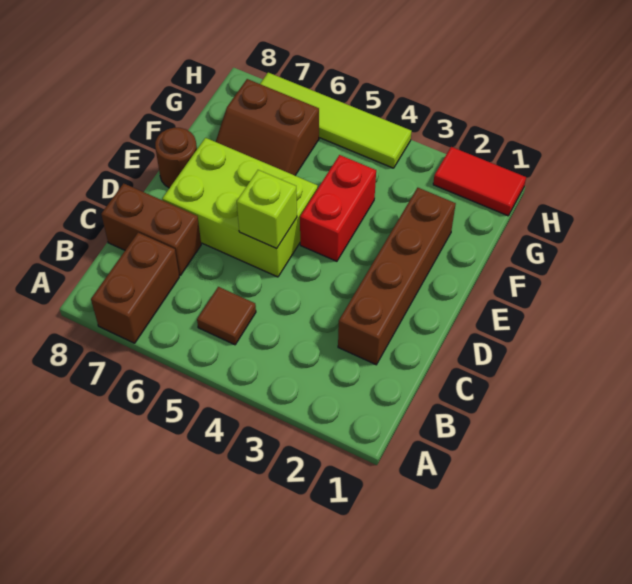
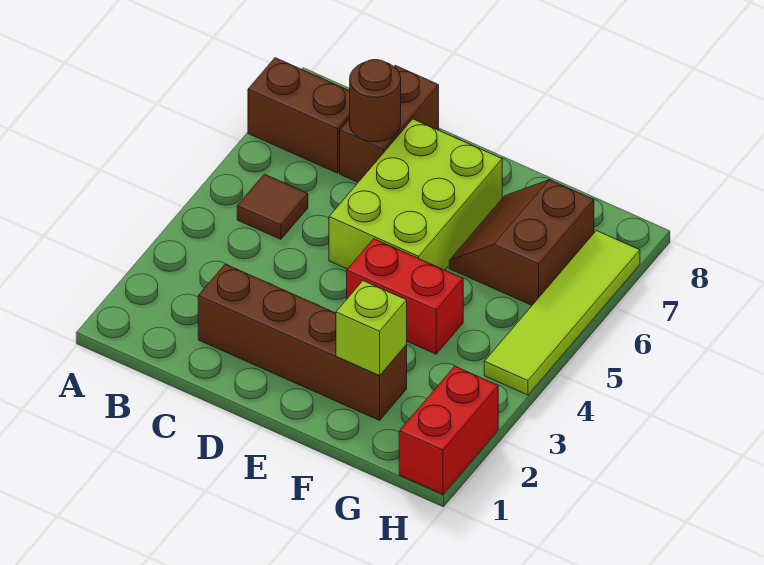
lime brick D5 level 2 -> lime brick F2 level 2
brown round brick E8 level 1 -> brown round brick C7 level 2
red tile H1:H2 level 1 -> red brick H1:H2 level 1

